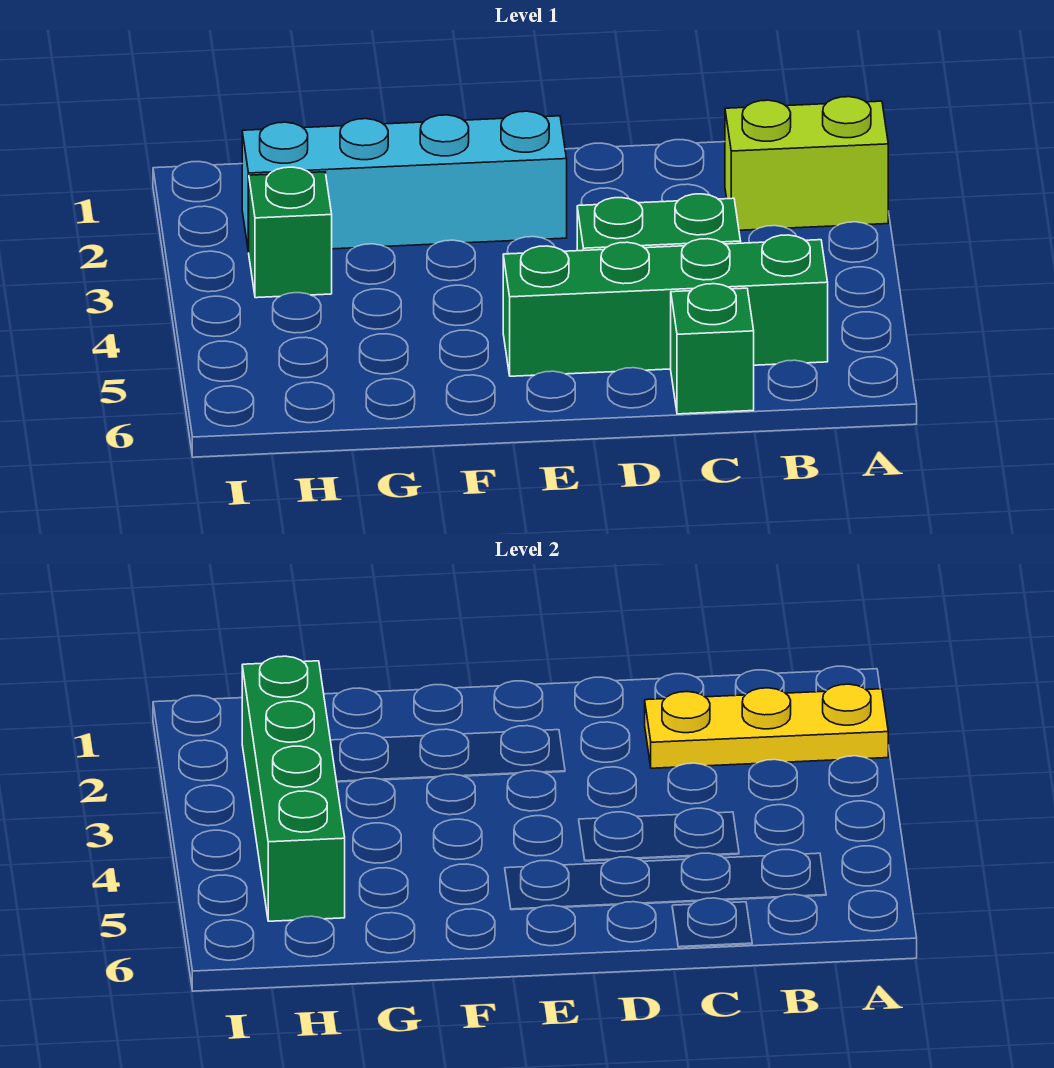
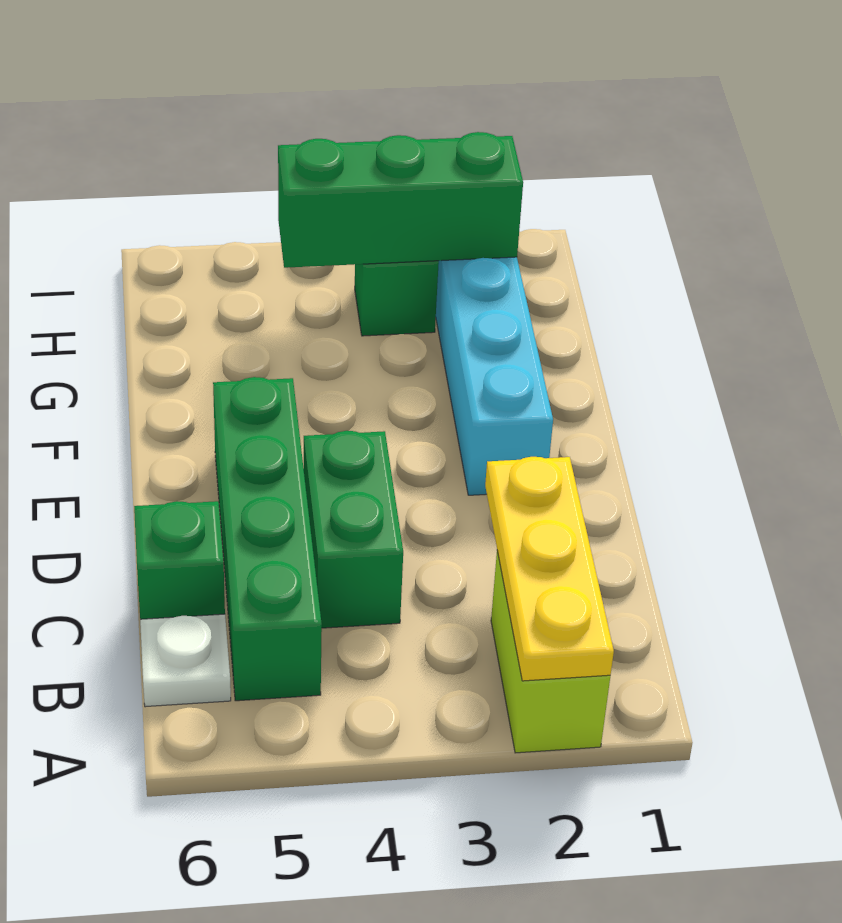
none -> white plate B6 level 1
green brick H2:H5 level 2 -> green brick H2:H4 level 2

